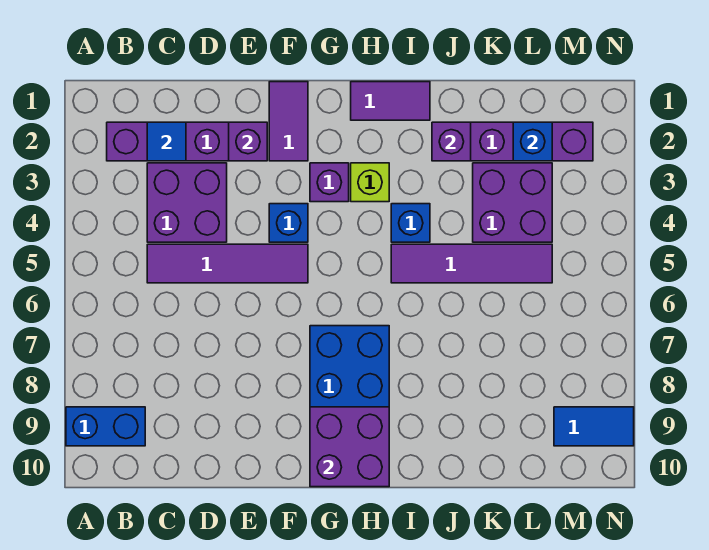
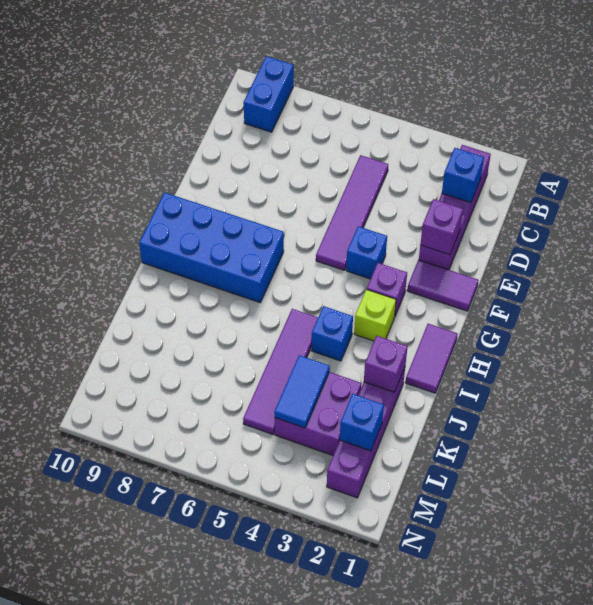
blue tile C2 level 2 -> blue brick C2 level 2
purple brick C3:D4 level 1 -> none
purple brick G9:H10 level 2 -> none
blue tile M9:N9 level 1 -> blue tile K4:L4 level 2

